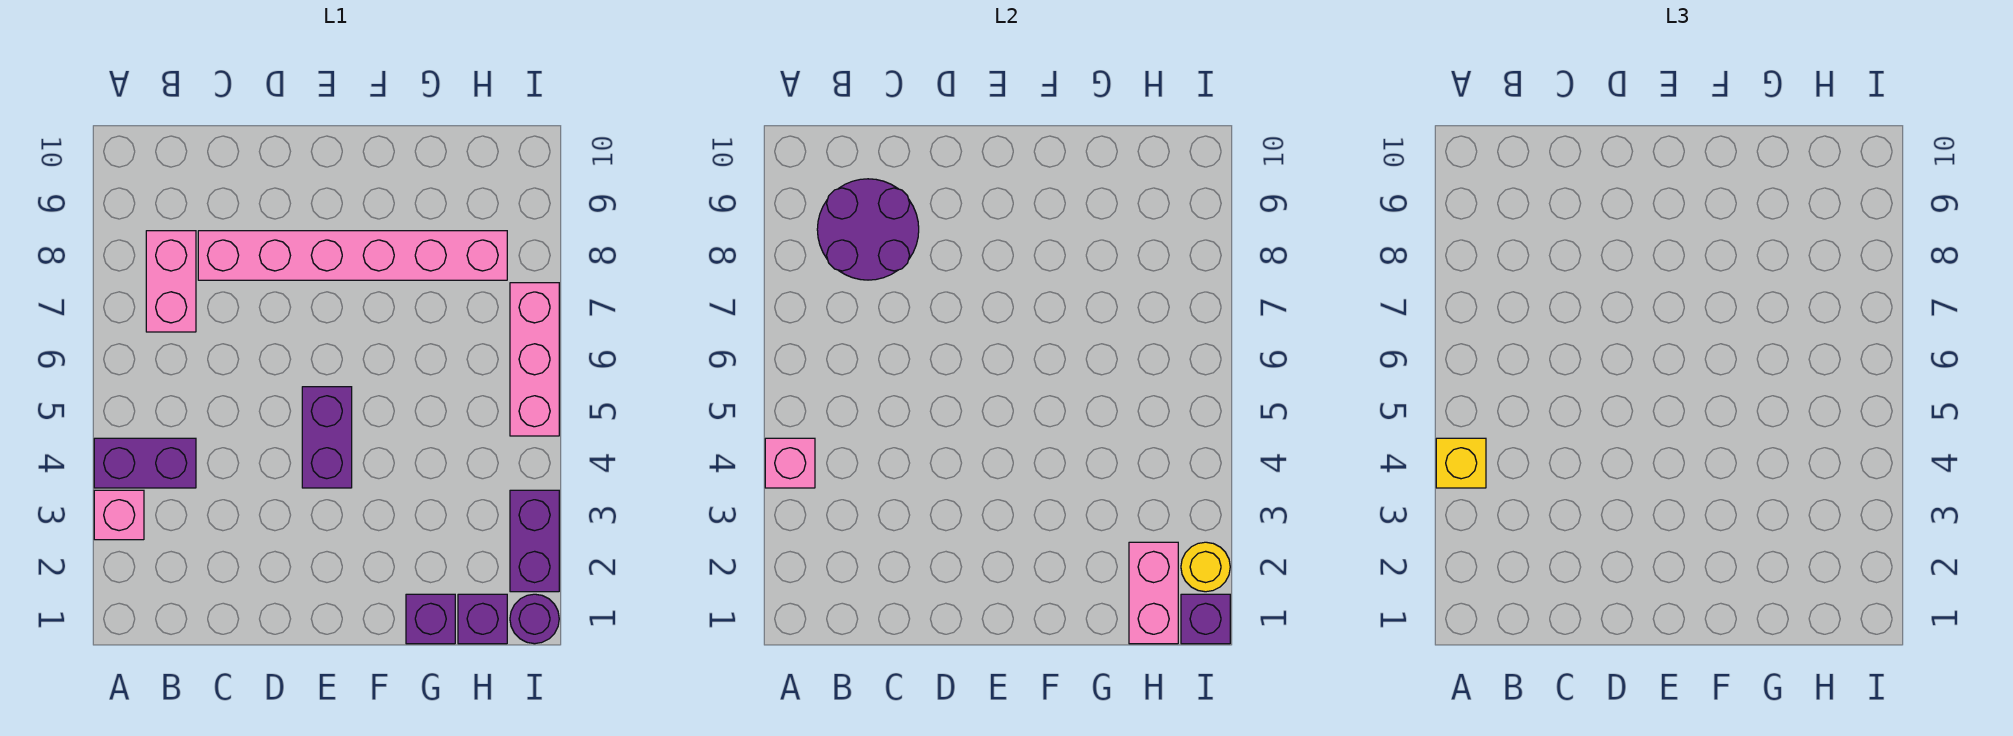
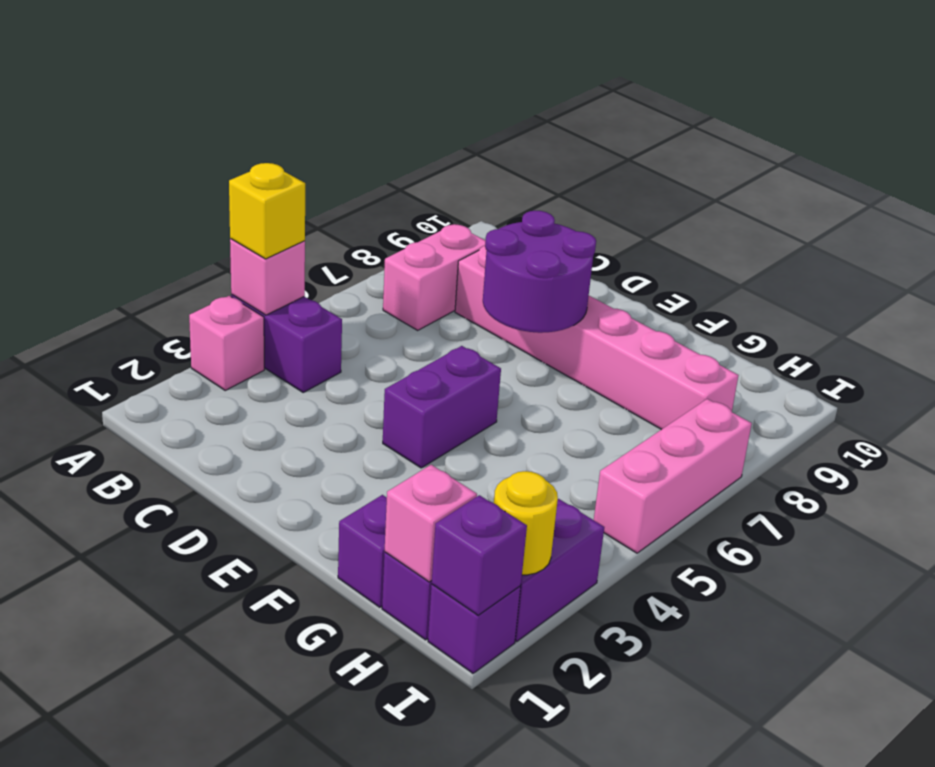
purple round brick B8:C9 level 2 -> purple round brick D7:E8 level 2
pink brick H1:H2 level 2 -> pink brick H1 level 2
purple round brick I1 level 1 -> purple brick I1 level 1

